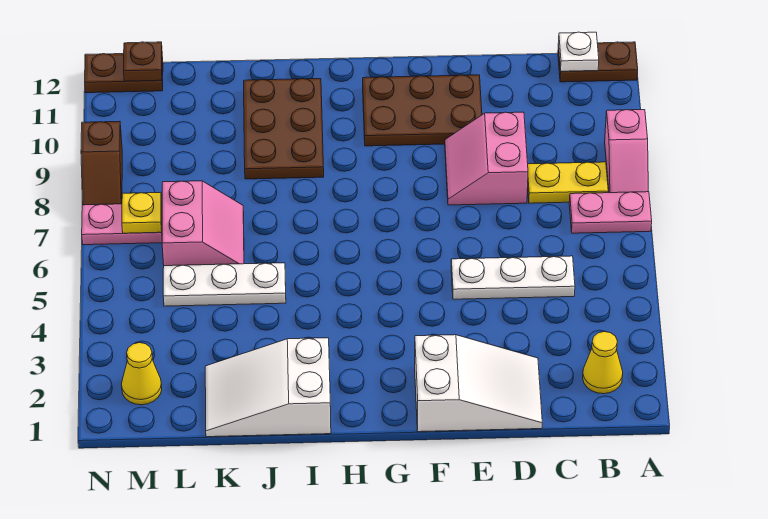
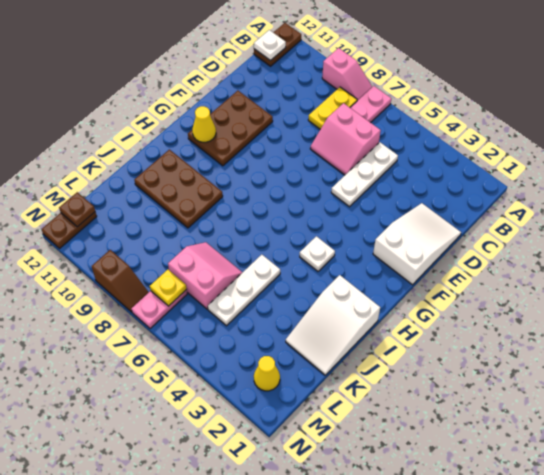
yellow cone B2 level 1 -> yellow cone G11 level 2
pink slope D8:E9 level 1 top D -> pink slope C6:D7 level 1 top C
none -> white plate H4 level 1

